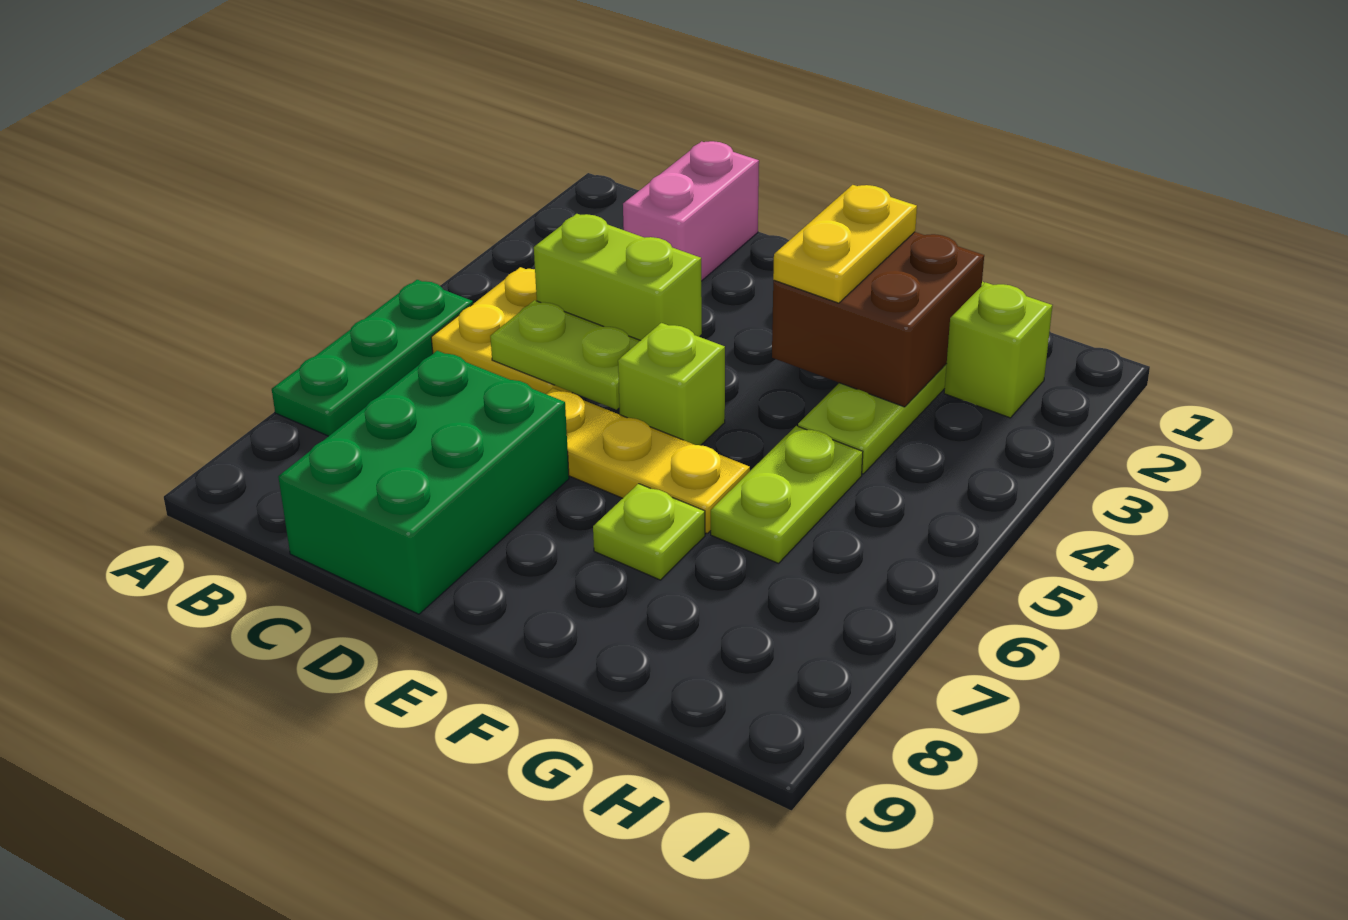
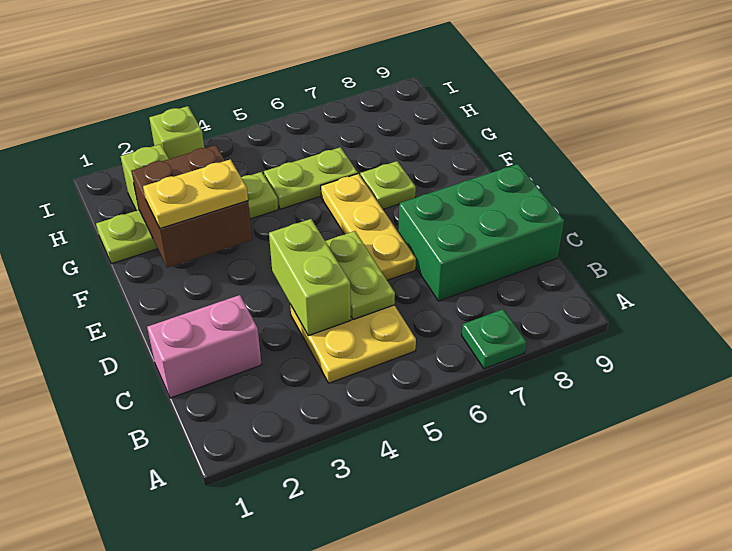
green plate A5:A7 level 1 -> green plate A7 level 1
lime brick E5 level 1 -> lime brick I3 level 1

